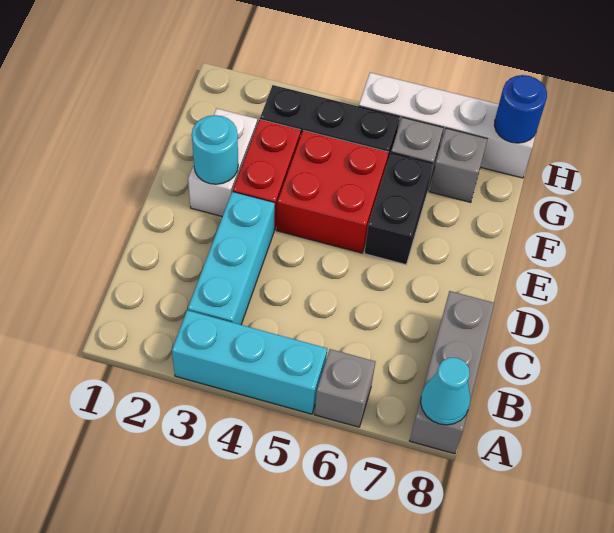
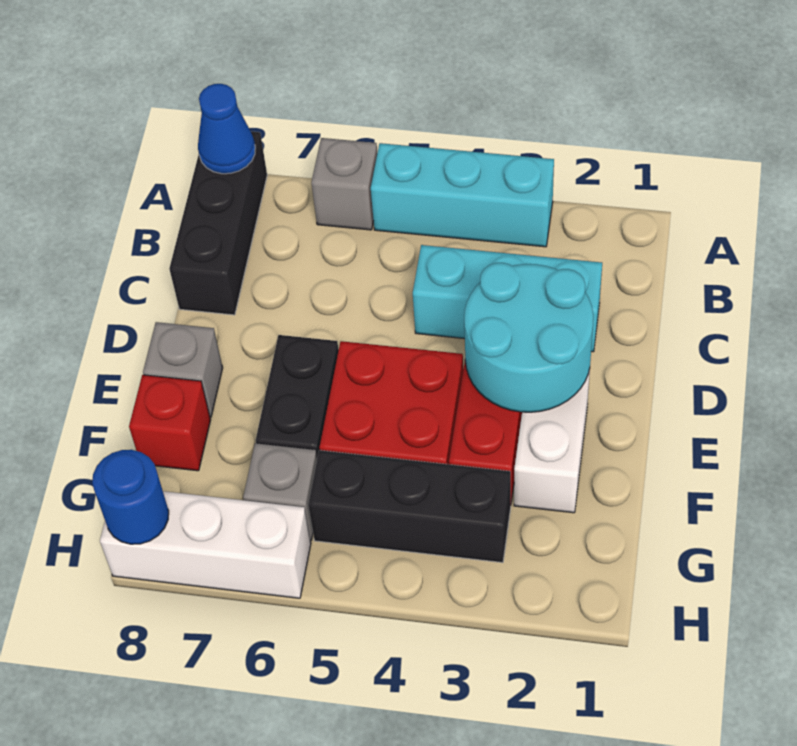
grey brick A8:C8 level 1 -> black brick A8:C8 level 1
cyan cone A8 level 2 -> blue cone A8 level 2
cyan brick B3:D3 level 1 -> cyan brick C2:C4 level 1
cyan round brick E2 level 2 -> cyan round brick D2:E3 level 2
none -> red brick F8 level 1
grey brick G7 level 1 -> grey brick E8 level 1
white brick H5:H8 level 1 -> white brick H6:H8 level 1

